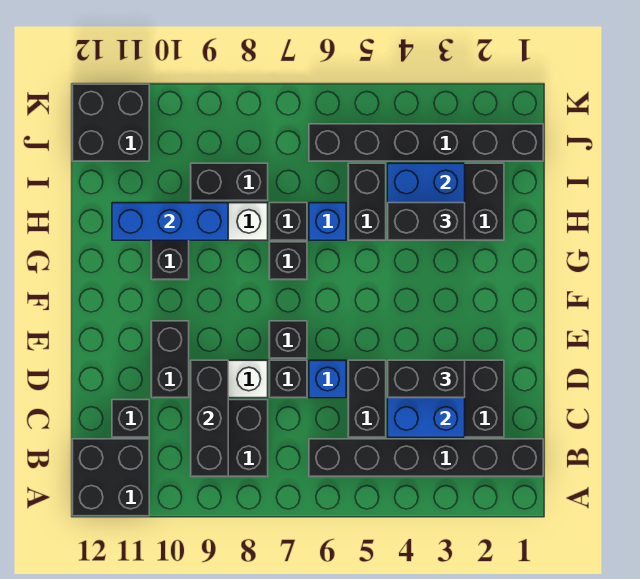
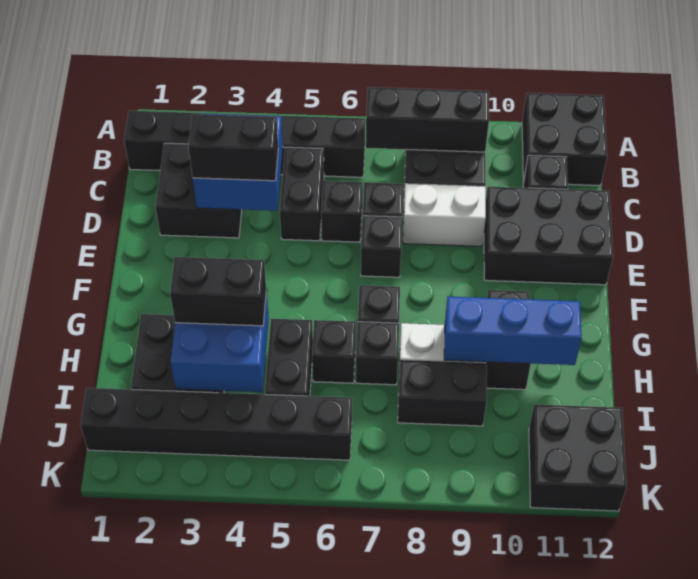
black brick B9:D9 level 2 -> black brick B7:B9 level 2
blue brick D6 level 1 -> black brick D6 level 1
black brick D10:E10 level 1 -> black brick D10:E12 level 1
blue brick H6 level 1 -> black brick H6 level 1

